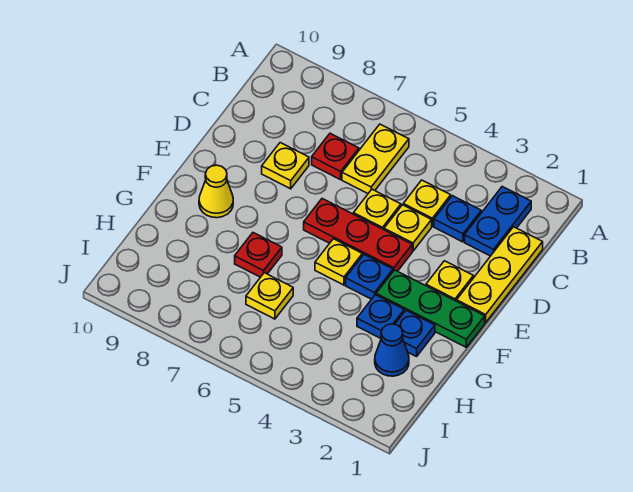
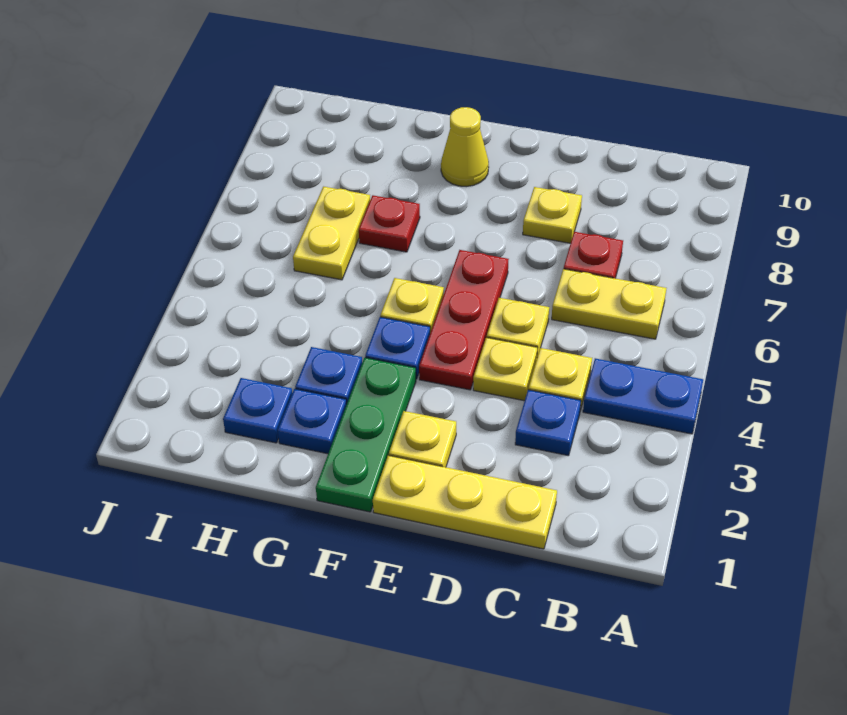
blue plate B2:C2 level 1 -> blue plate A4:B4 level 1
blue cone H2 level 1 -> blue plate H2 level 1
yellow plate H6 level 1 -> yellow plate H6:H7 level 1

